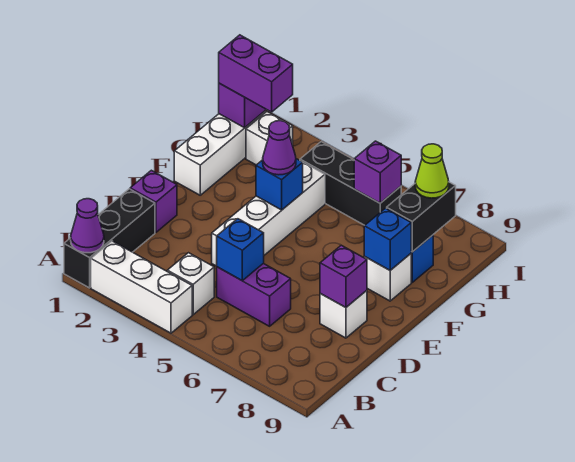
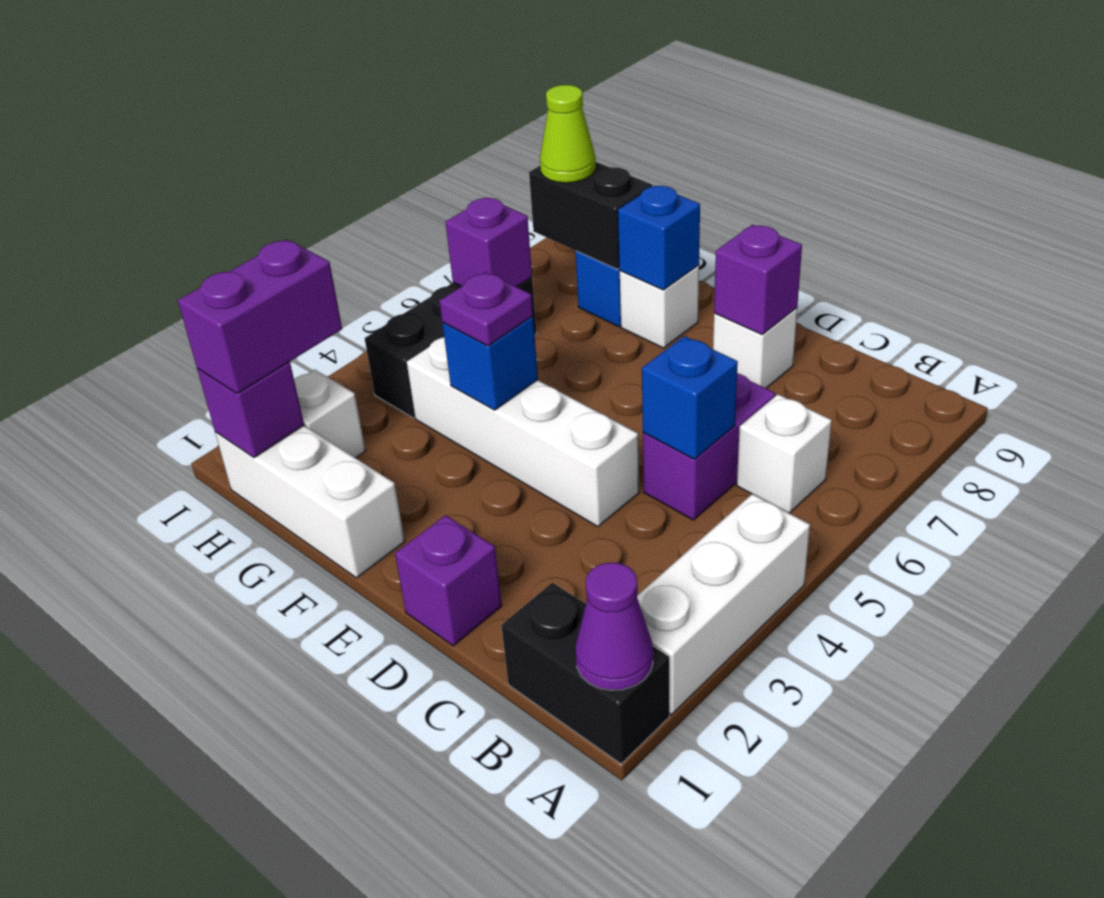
black brick A1:C1 level 1 -> black brick A1:B1 level 1
white brick B4 level 1 -> white brick B6 level 1
purple cone F4 level 3 -> purple plate F4 level 3

